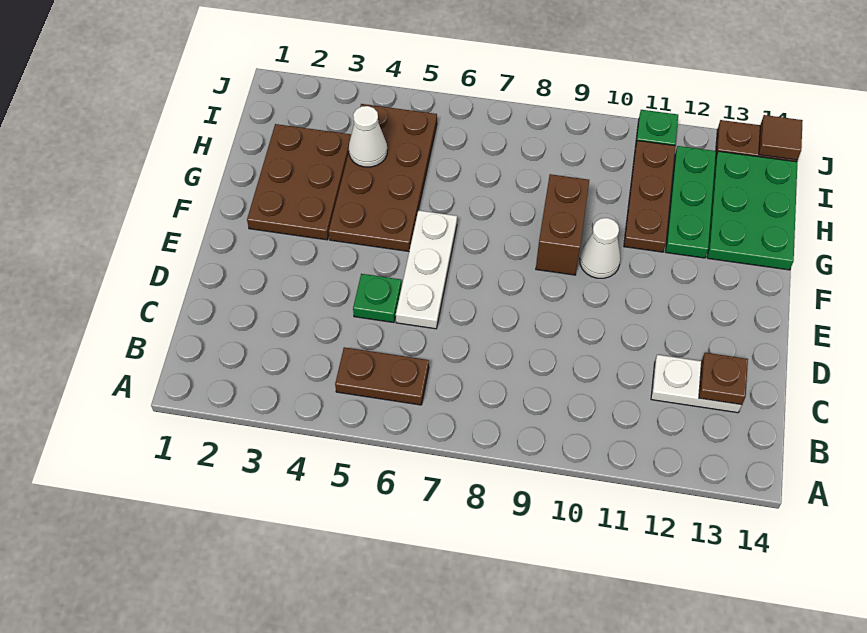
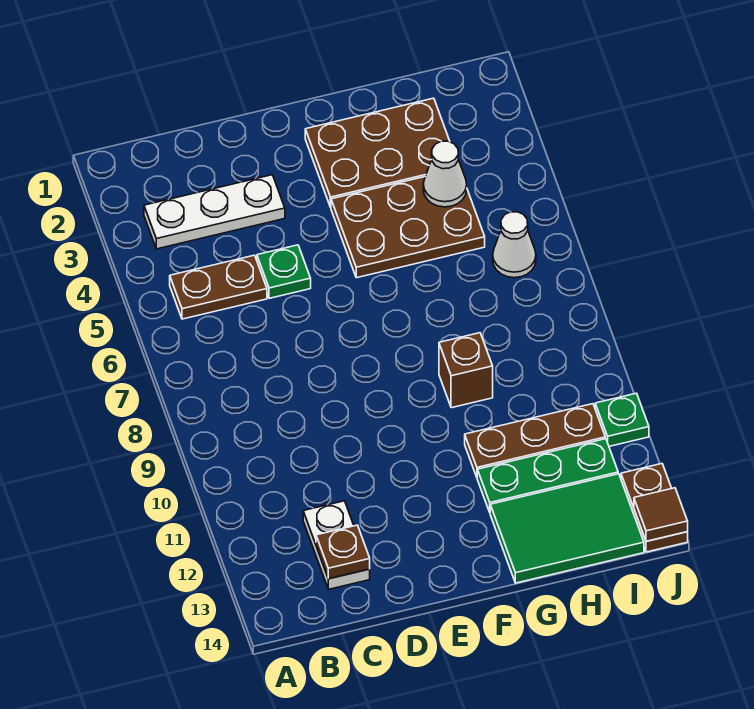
brown plate B5:B6 level 1 -> brown plate B5:C5 level 1
white plate D6:F6 level 1 -> white plate B3:D3 level 1
brown plate F4:I5 level 1 -> brown plate F4:H5 level 1
brown brick F9:G9 level 1 -> brown brick G9 level 1
white cone F10 level 1 -> white cone I6 level 1
green plate G13:I14 level 1 -> green tile G13:I14 level 1

